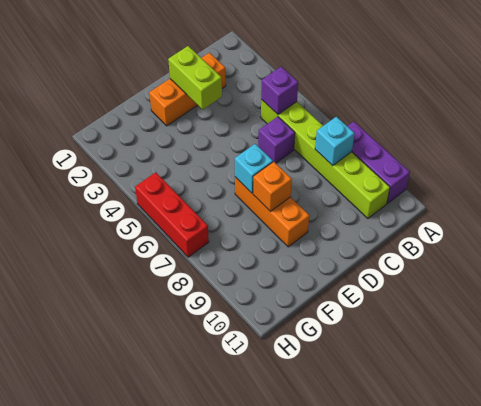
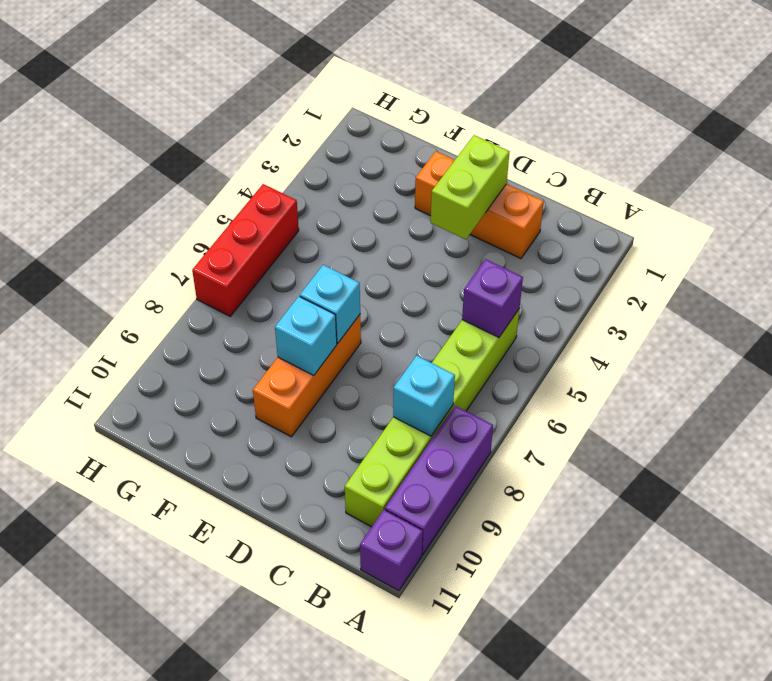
purple brick C6 level 1 -> purple brick A11 level 1
orange brick E8 level 2 -> cyan brick E8 level 2

